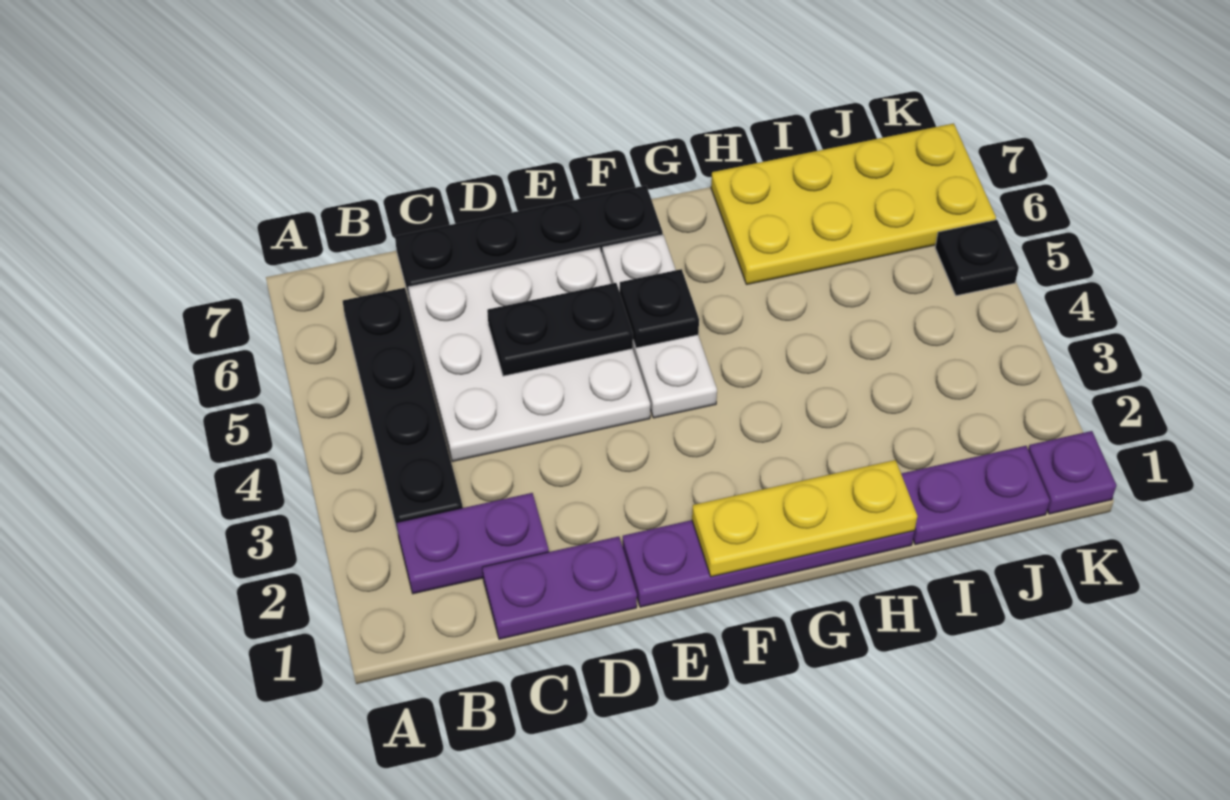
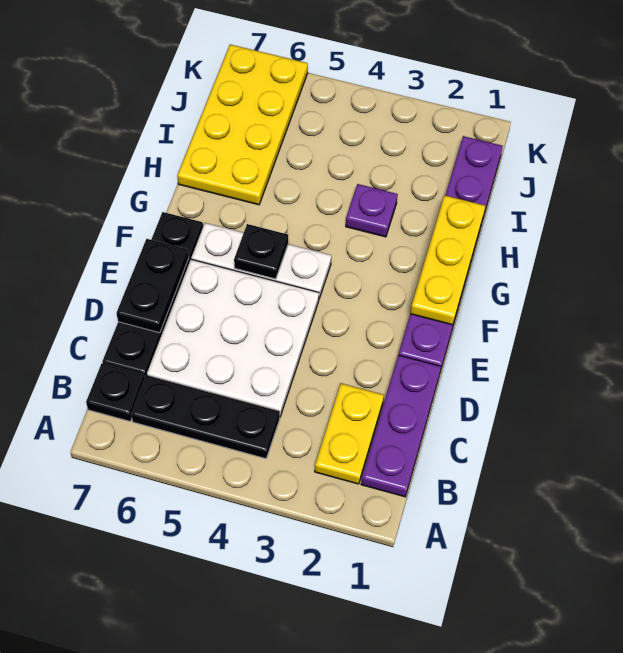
purple plate B2:C2 level 1 -> yellow plate B2:C2 level 1
black plate B3:B6 level 1 -> black plate B4:B6 level 1
purple plate C1:D1 level 1 -> purple plate B1:D1 level 1
black plate D5:E5 level 2 -> black plate D7:E7 level 2
purple plate K1 level 1 -> purple plate H3 level 1
black plate K5 level 1 -> black plate B7 level 1

